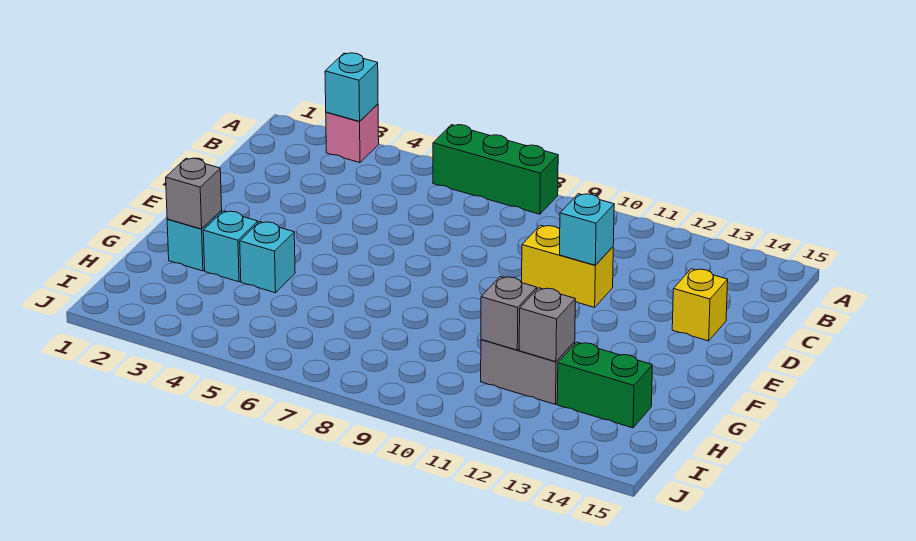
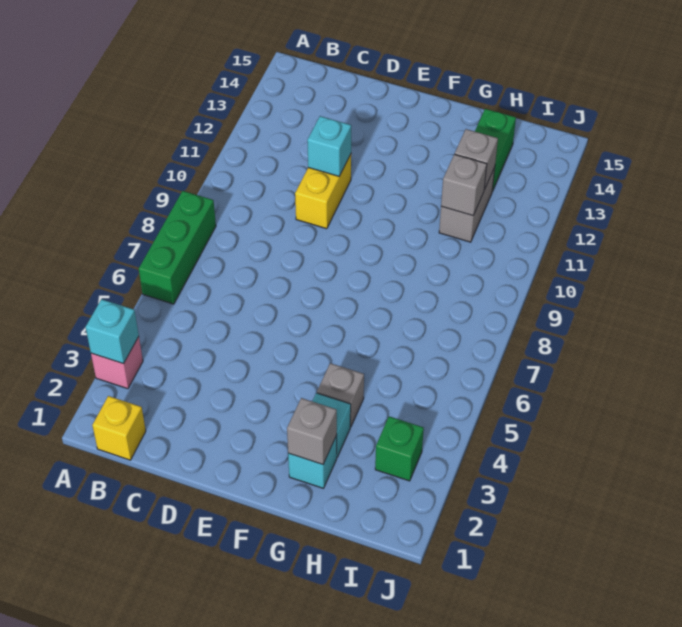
yellow brick D14 level 1 -> yellow brick B1 level 1
cyan brick G4 level 1 -> grey brick G4 level 1
none -> green brick I3 level 1

